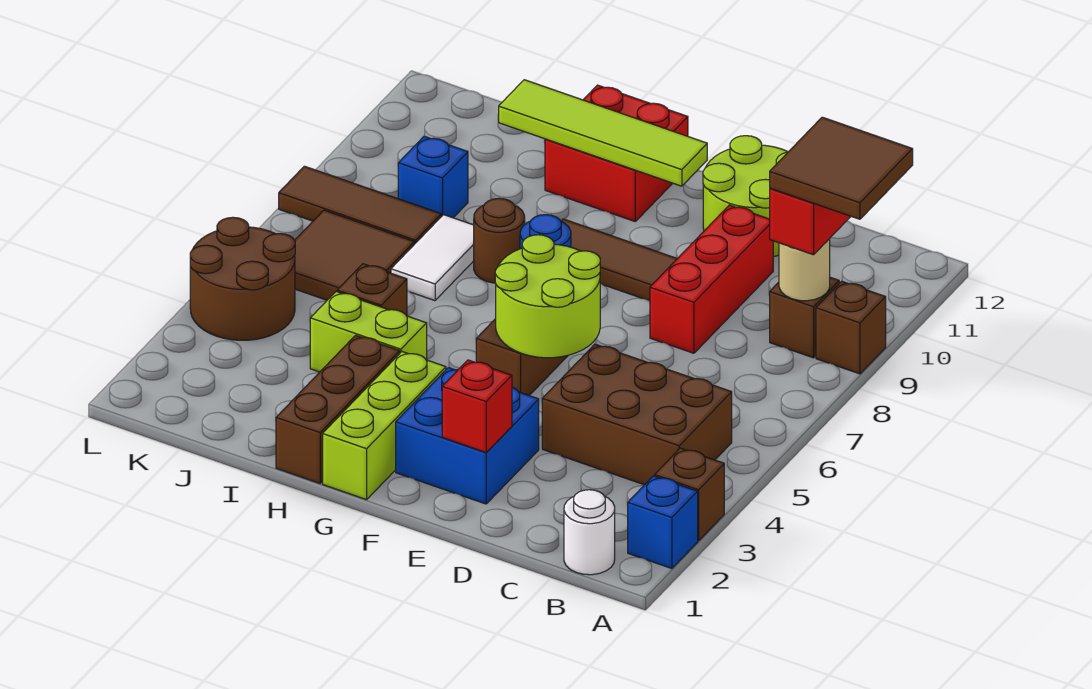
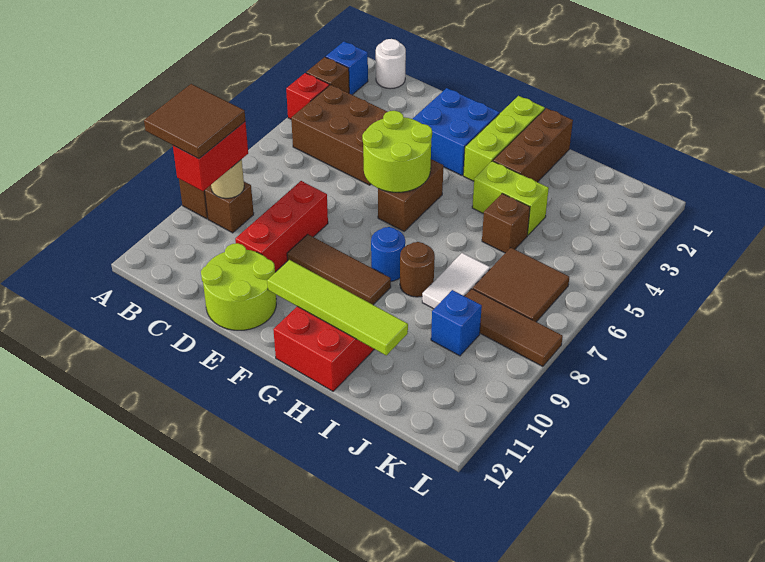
red brick E2 level 2 -> red brick A4 level 1
brown round brick K4:L5 level 1 -> none

